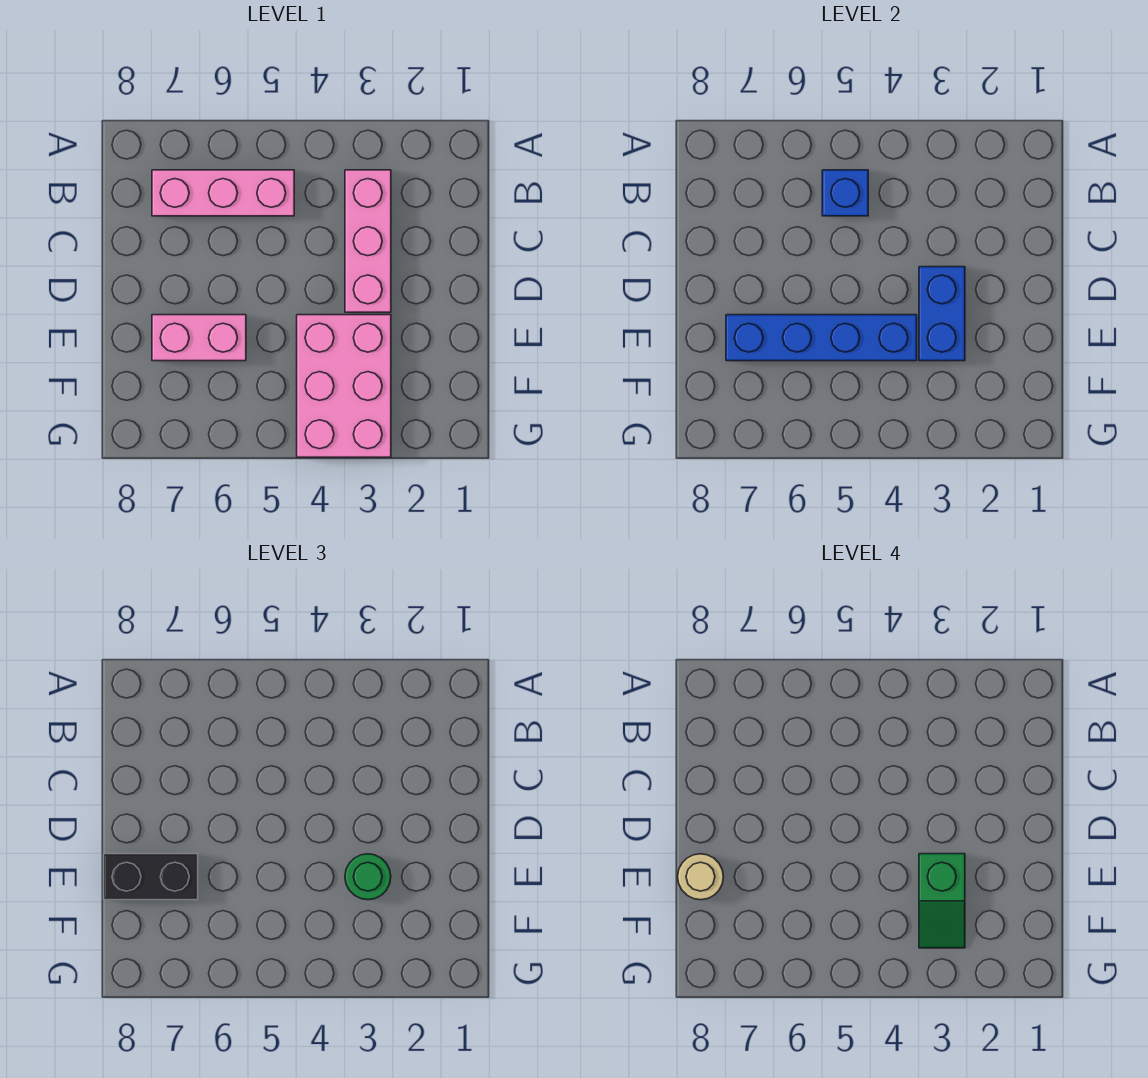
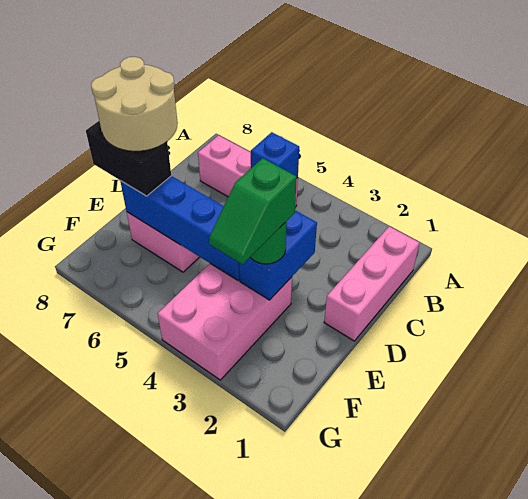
pink brick B3:D3 level 1 -> pink brick B1:D1 level 1
tan round brick E8 level 4 -> tan round brick D7:E8 level 4

